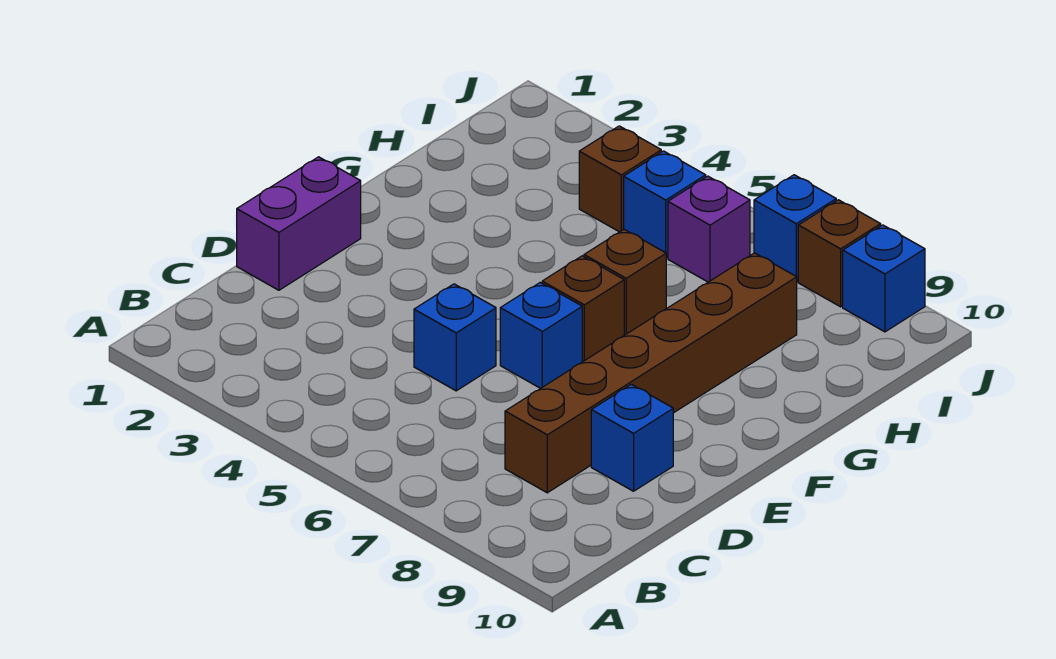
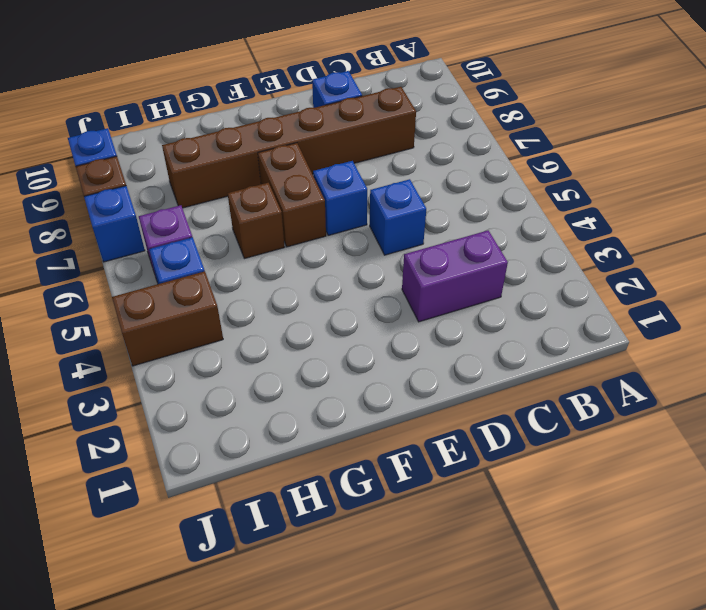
purple brick D1:E1 level 1 -> purple brick C3:D3 level 1
brown brick F6 level 1 -> brown brick F6:F7 level 1
brown brick I4 level 1 -> brown brick I4:J4 level 1

